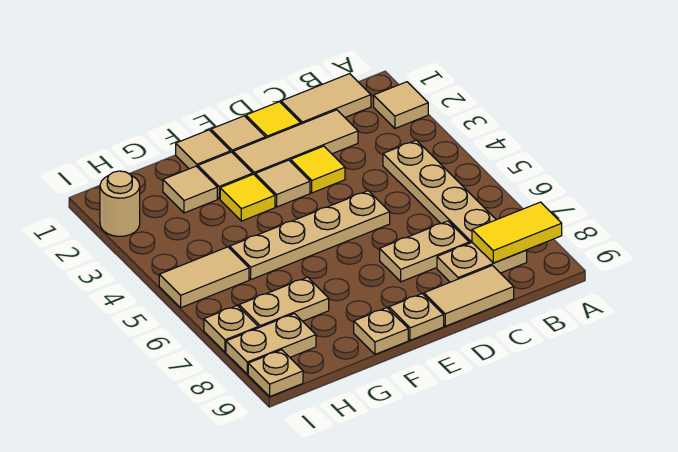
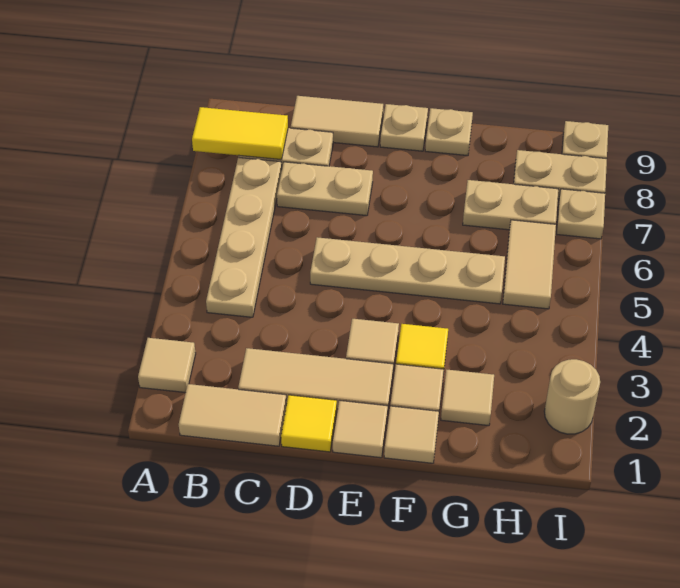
yellow tile D3 level 1 -> none
tan tile H5:I5 level 1 -> tan tile H5:H6 level 1

